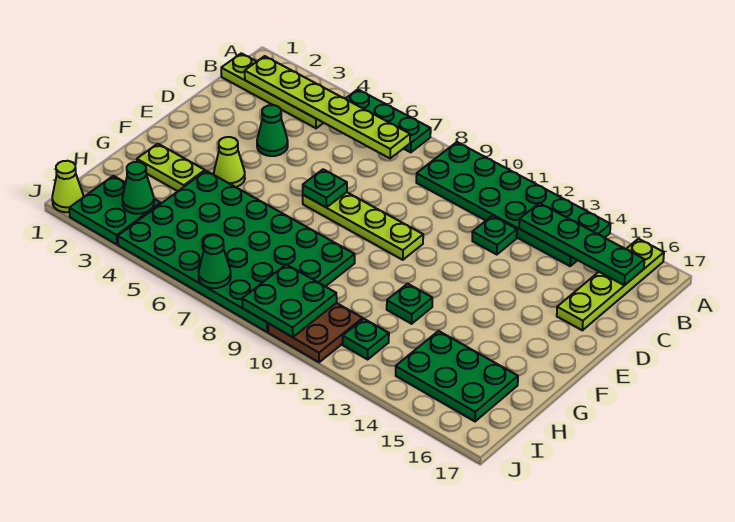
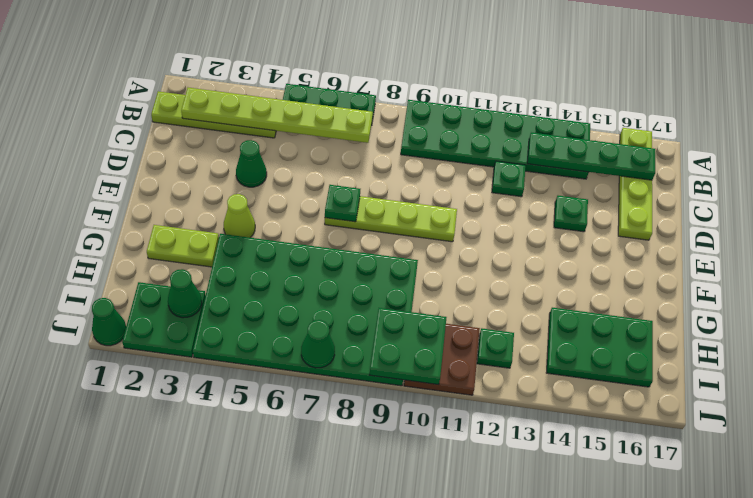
green plate G12 level 1 -> green plate D14 level 1
lime cone J1 level 1 -> green cone J1 level 1

